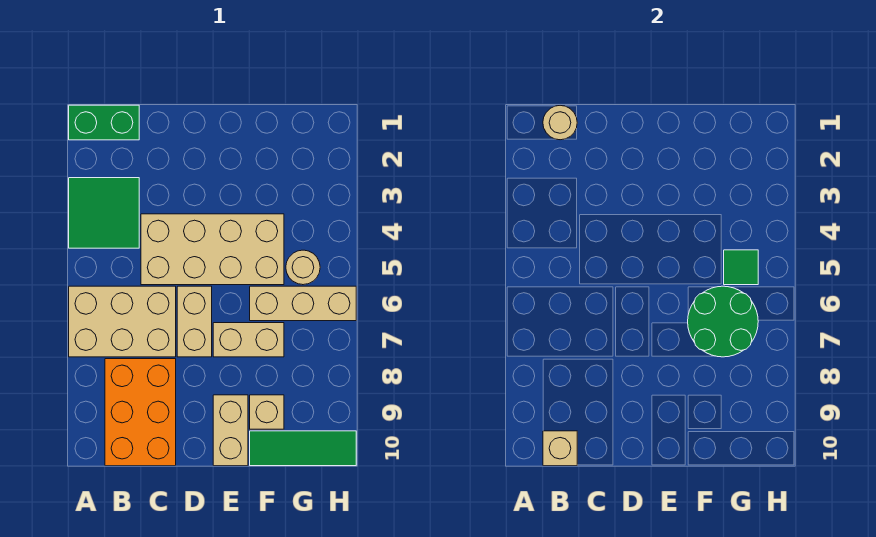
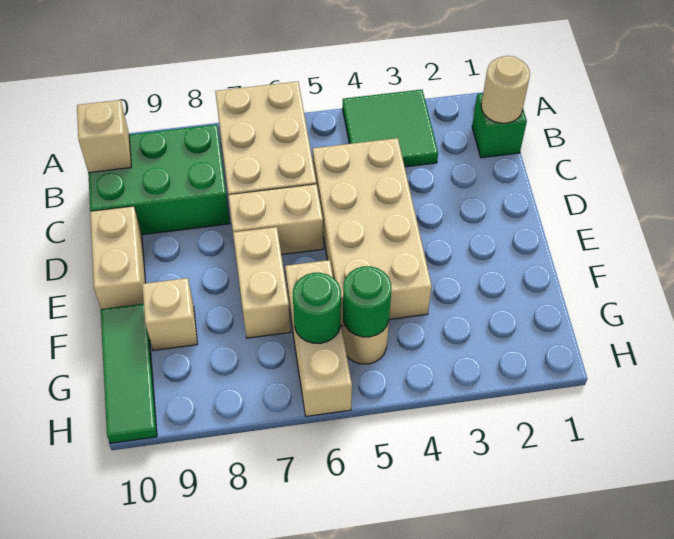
green brick A1:B1 level 1 -> green brick B1 level 1
orange brick B8:C10 level 1 -> green brick B8:C10 level 1
tan brick E9:E10 level 1 -> tan brick D10:E10 level 1
green round brick F6:G7 level 2 -> green round brick G6 level 2
green tile G5 level 2 -> green round brick G5 level 2

